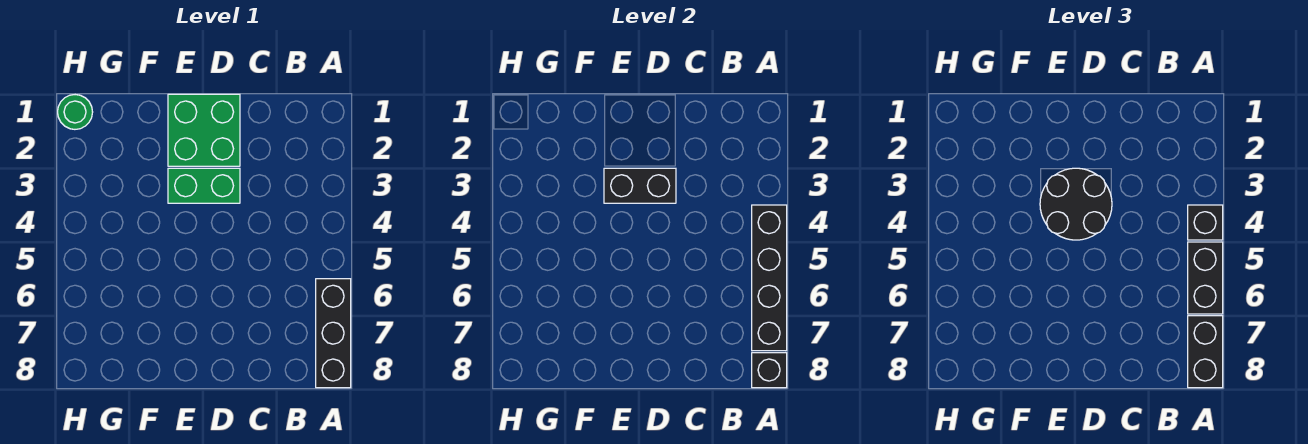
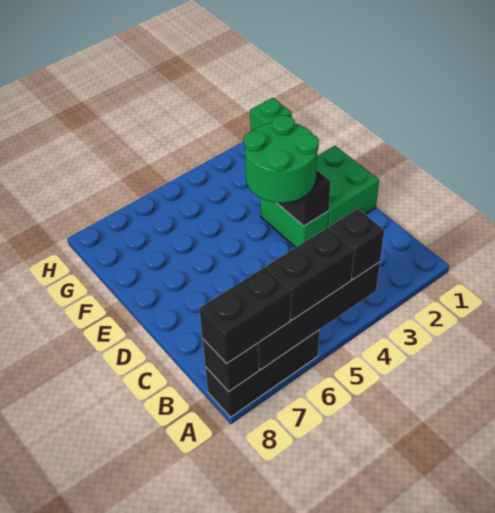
black round brick D3:E4 level 3 -> green round brick D3:E4 level 3
green round brick H1 level 1 -> green brick H1 level 1

